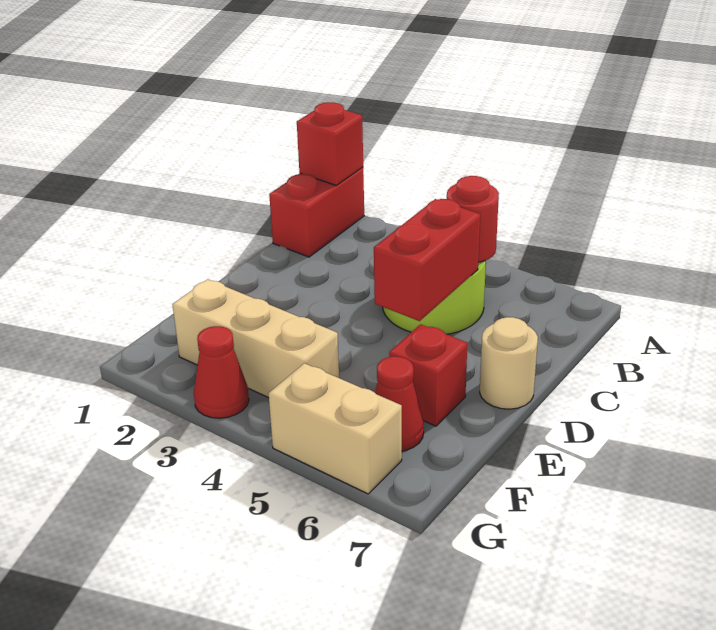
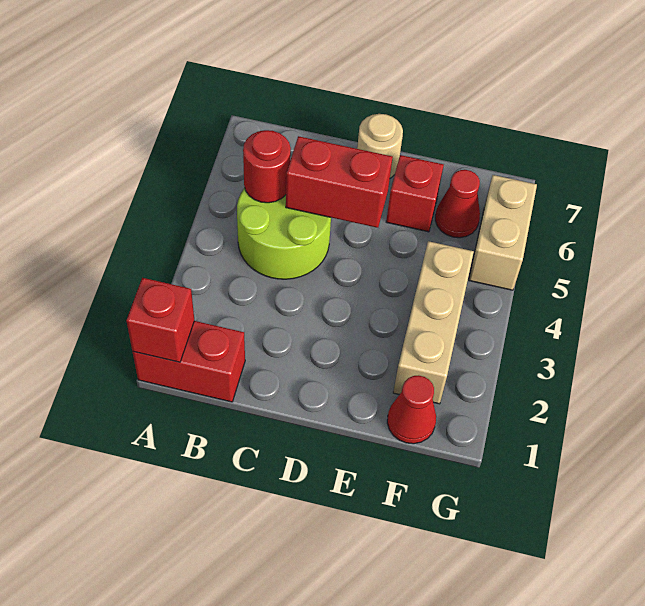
red cone G3 level 1 -> red cone F1 level 1

